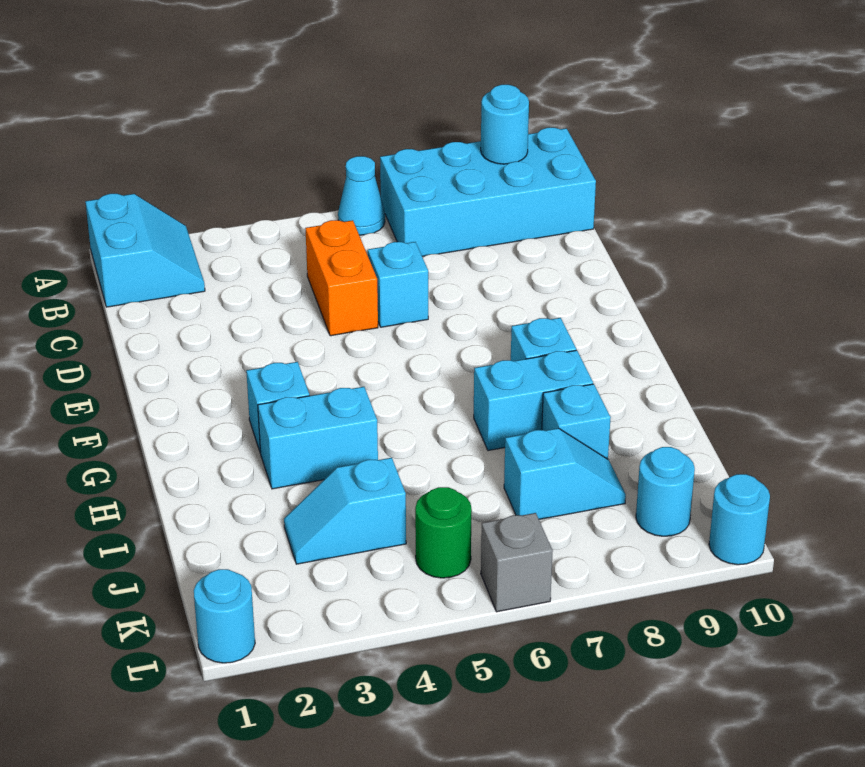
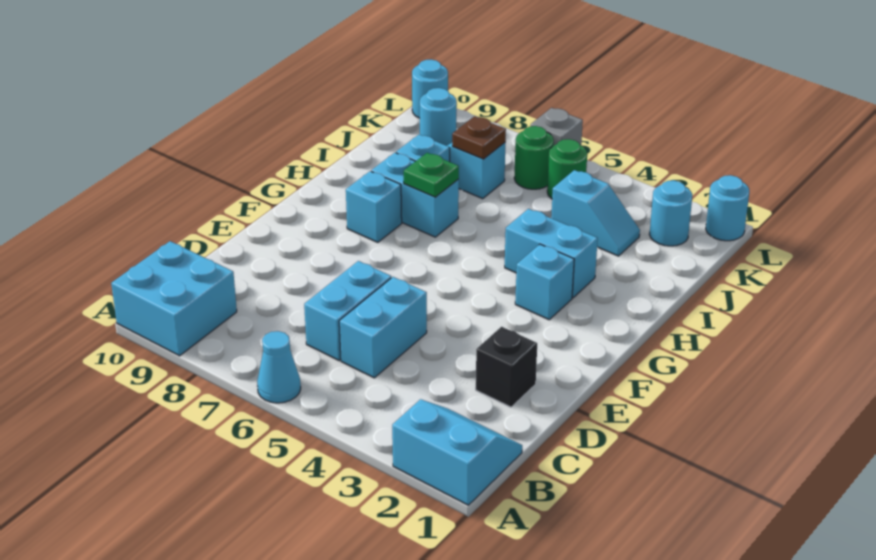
cyan slope A1:B2 level 1 top 1 -> cyan slope A1:B2 level 1 top A
cyan brick A7:B10 level 1 -> cyan brick A9:B10 level 1
cyan round brick A9 level 2 -> cyan round brick K2 level 1
orange brick C5:D5 level 1 -> cyan brick C5:D5 level 1
none -> black brick D2 level 1
cyan brick D6 level 1 -> cyan brick C6:D6 level 1
none -> green plate H7 level 2
none -> brown plate J7 level 2
none -> green round brick K6 level 1

